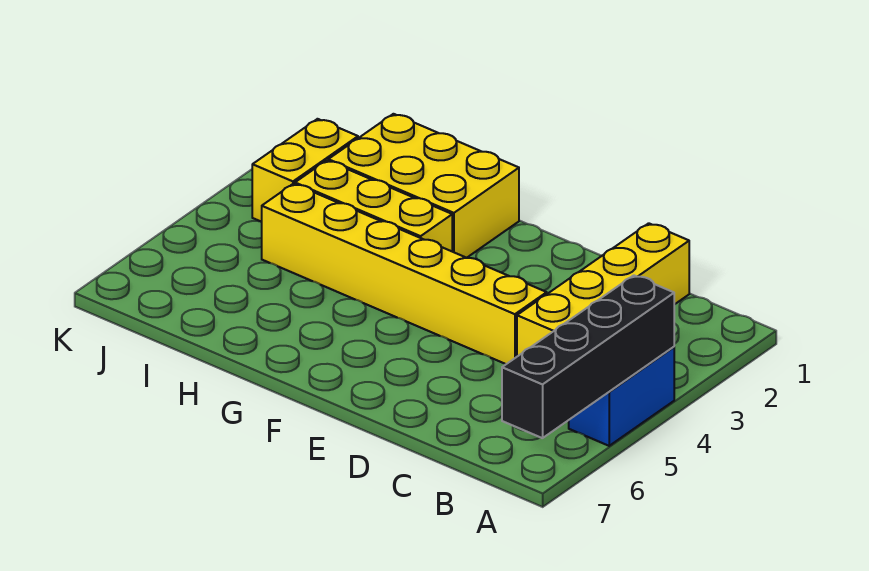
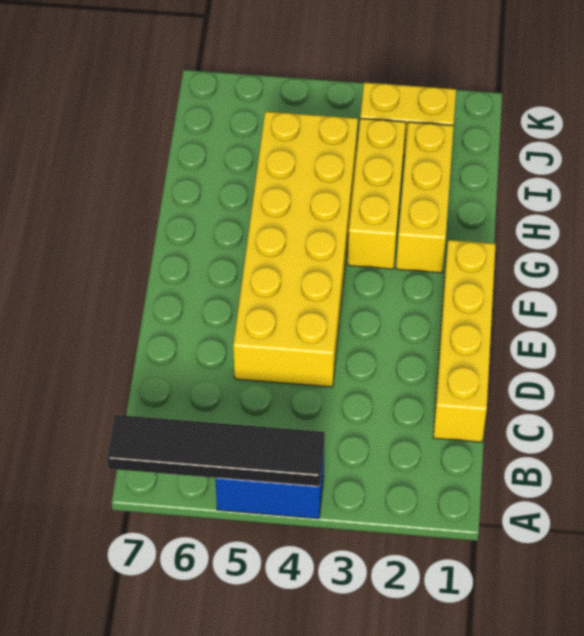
black brick A4:A7 level 2 -> black tile A4:A7 level 2
yellow brick C1:C4 level 1 -> yellow brick C1:F1 level 1
yellow brick D4:I4 level 1 -> yellow brick D4:I5 level 1
yellow brick G1:I2 level 1 -> yellow brick G2:I2 level 1

